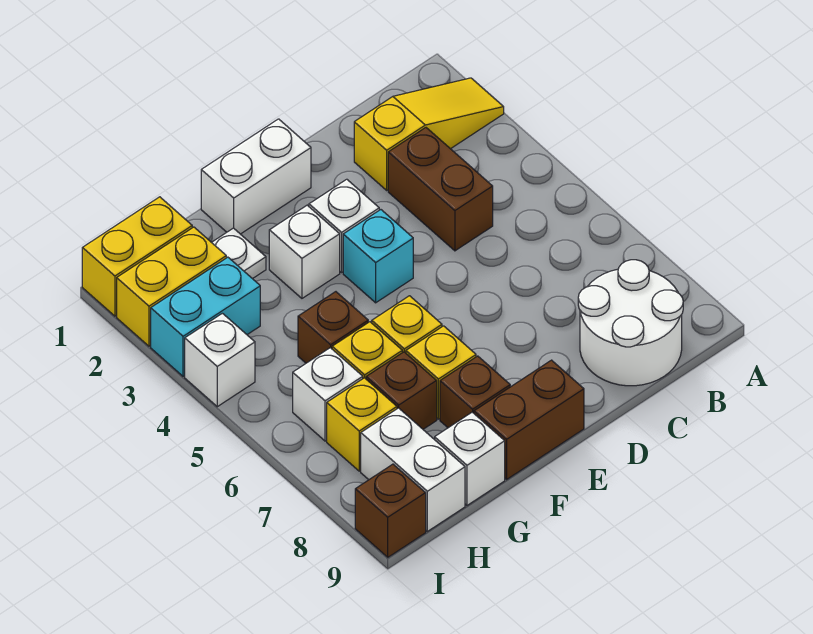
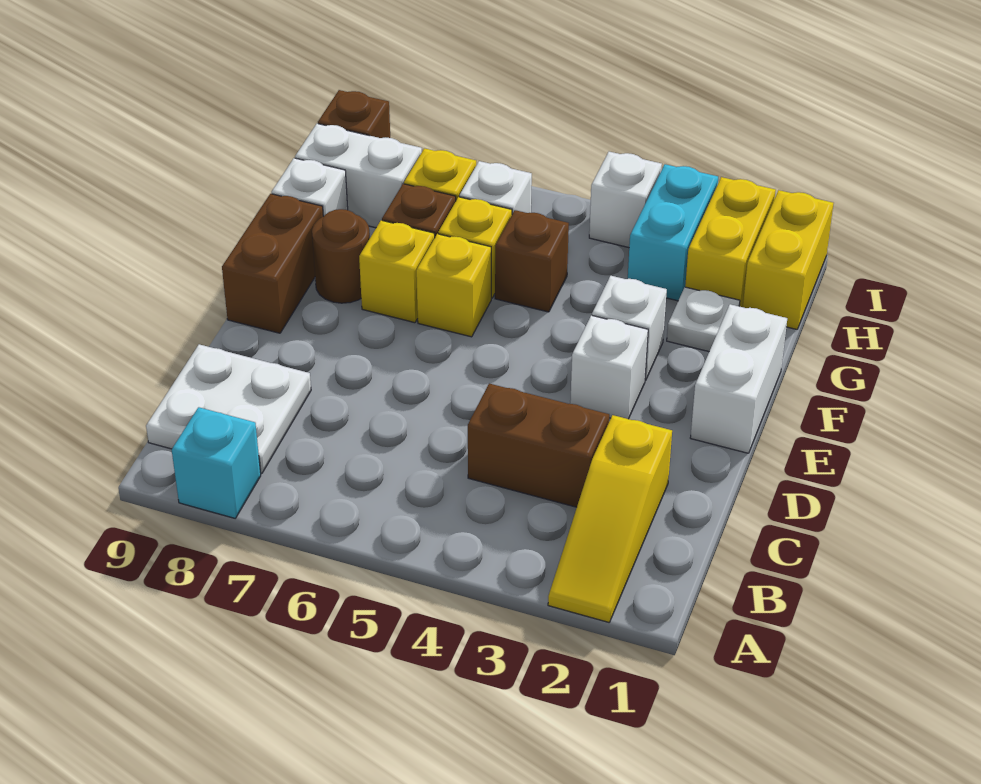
white round brick B8:C9 level 1 -> white plate B8:C9 level 1
cyan brick E4 level 1 -> cyan brick A8 level 1
brown brick F8 level 1 -> brown round brick F8 level 1

